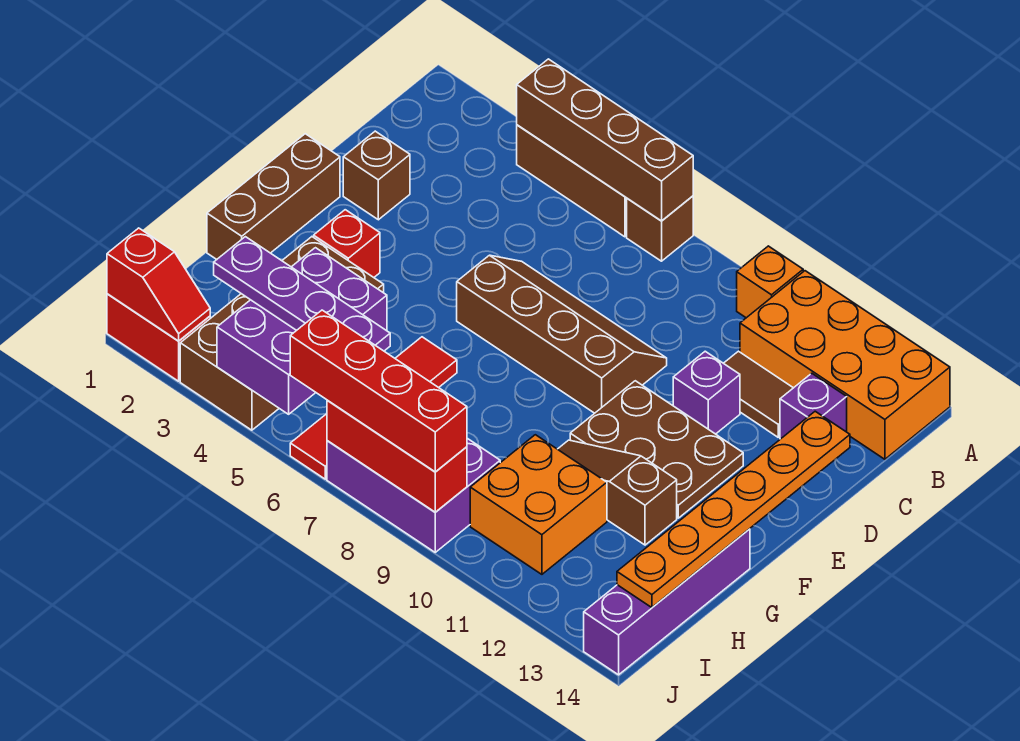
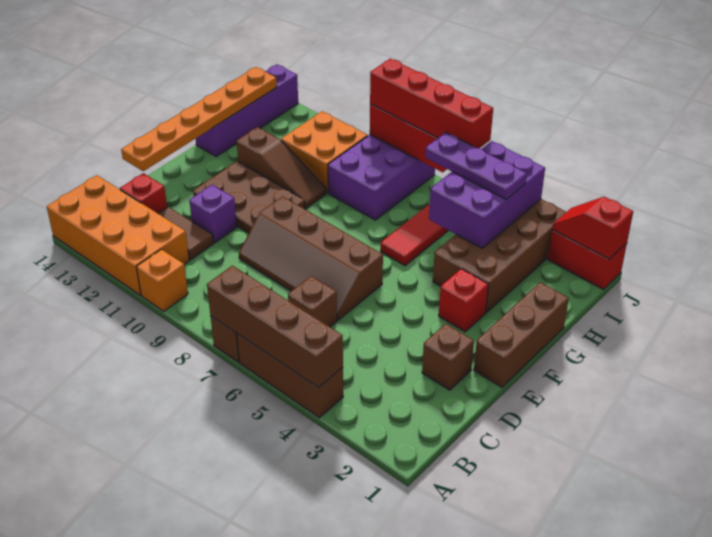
none -> brown brick C6 level 1
purple brick C13 level 1 -> red brick C13 level 1
purple plate I3:I6 level 3 -> purple plate I4:I6 level 3
purple brick I7:J9 level 1 -> purple brick H8:J9 level 1

